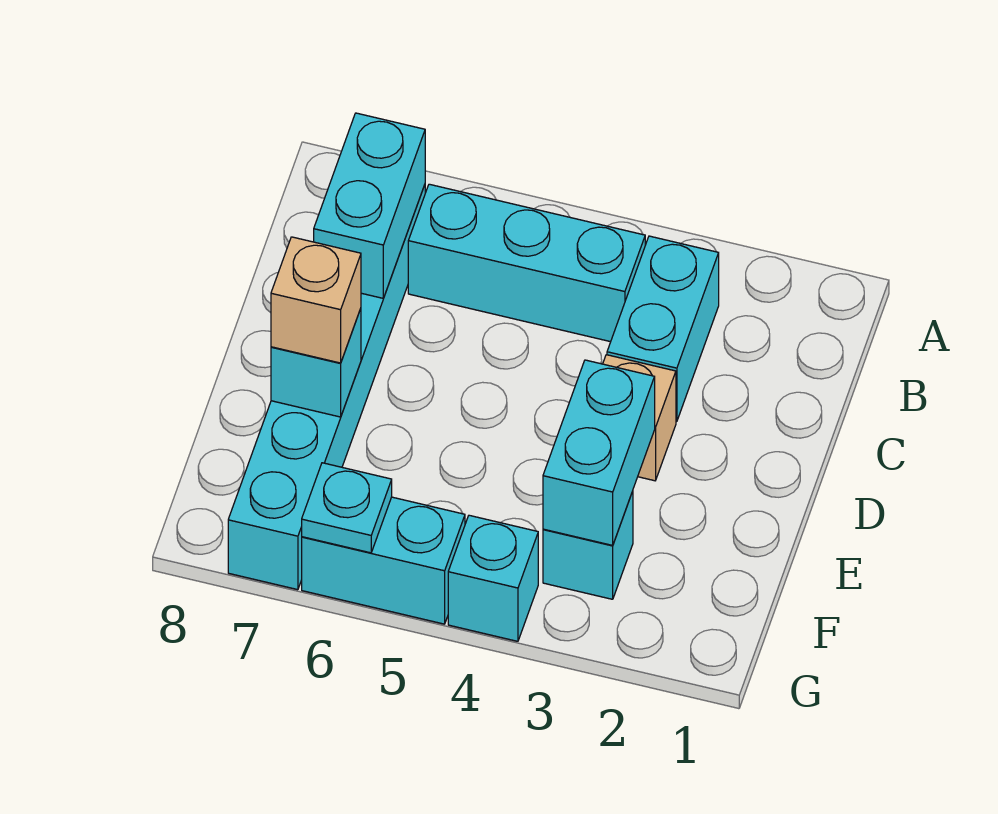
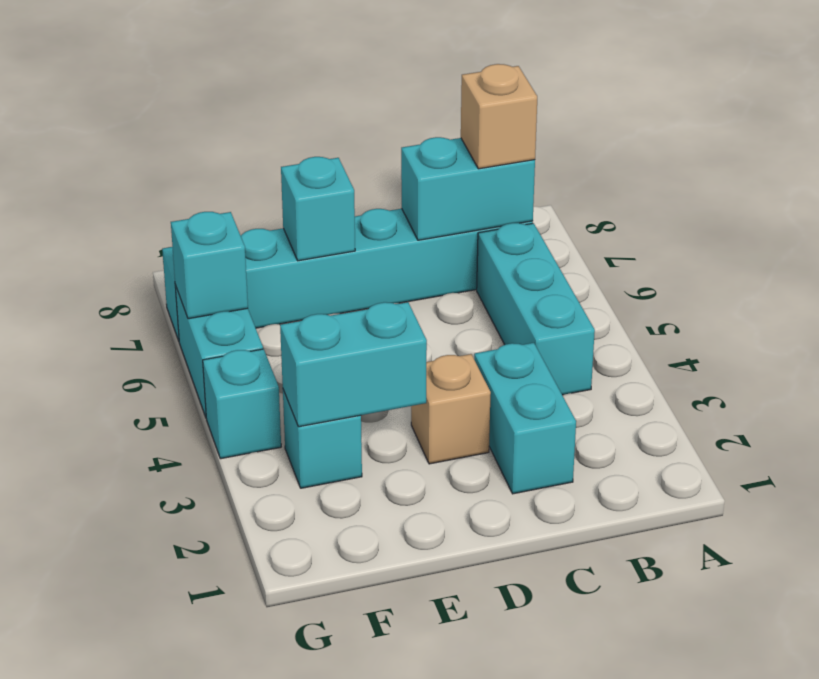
cyan brick B3:C3 level 1 -> cyan brick C2:C3 level 1
tan brick E7 level 3 -> tan brick B7 level 3
cyan plate G6 level 2 -> cyan brick G6 level 2

